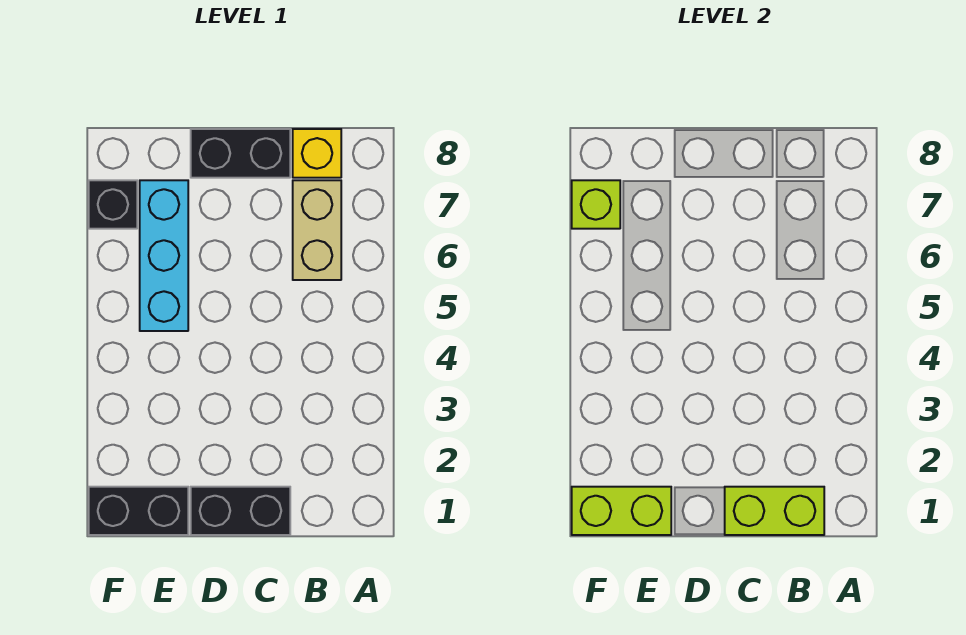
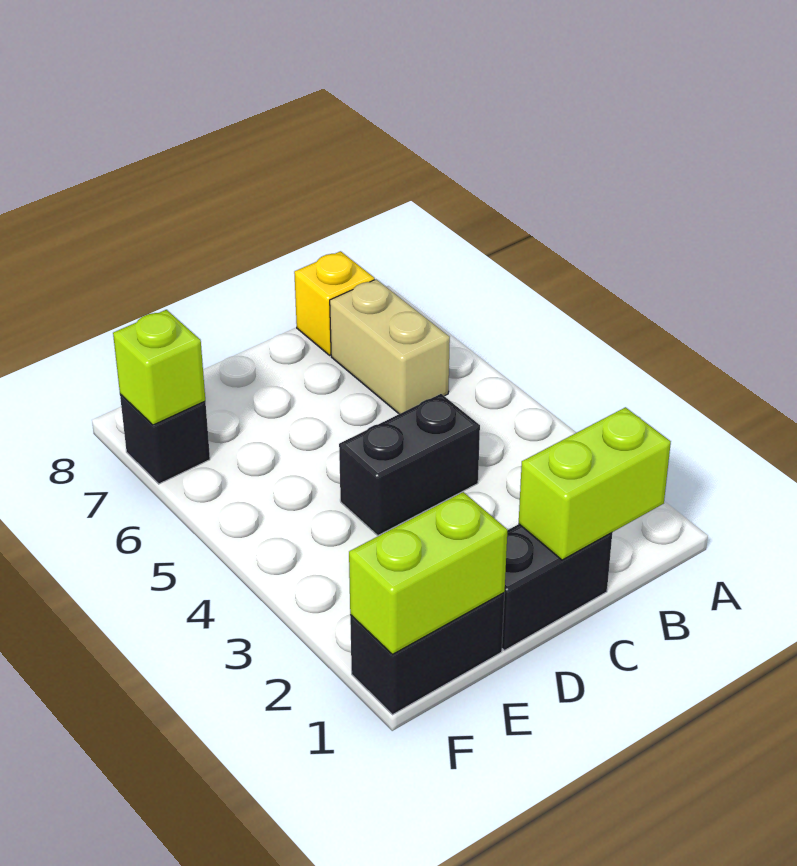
black brick C8:D8 level 1 -> black brick C4:D4 level 1
cyan brick E5:E7 level 1 -> none

